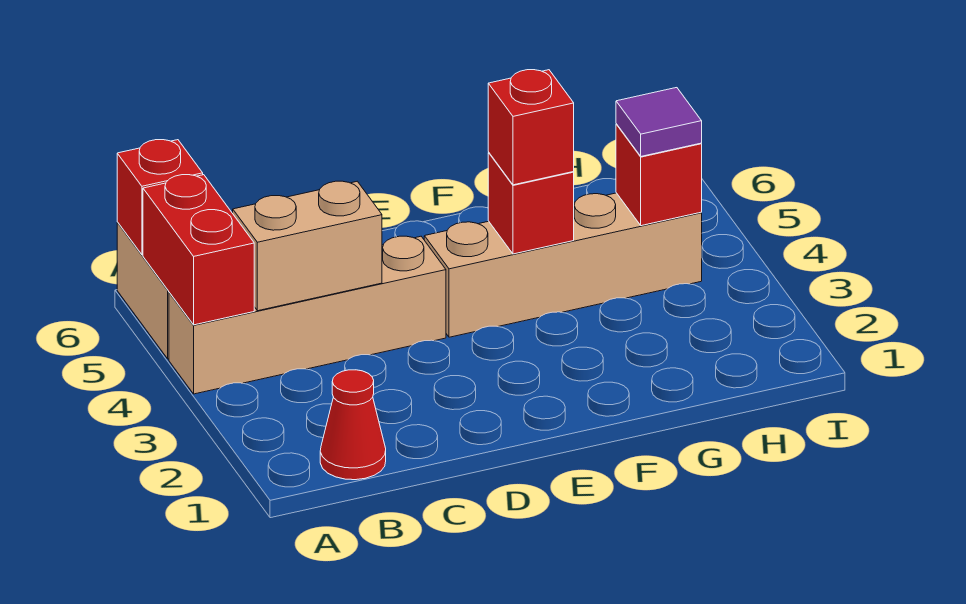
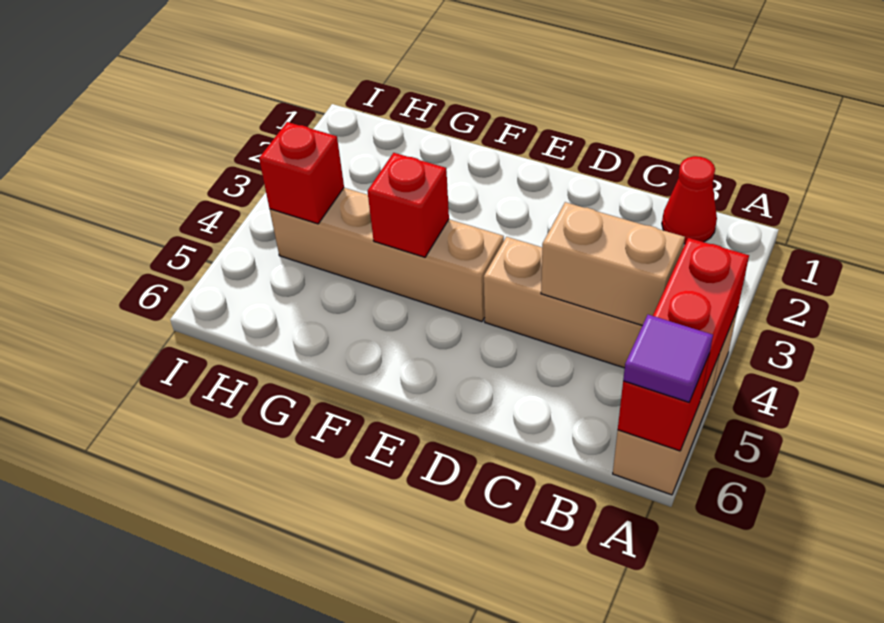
red brick F4 level 3 -> none
purple tile H4 level 3 -> purple tile A6 level 3

